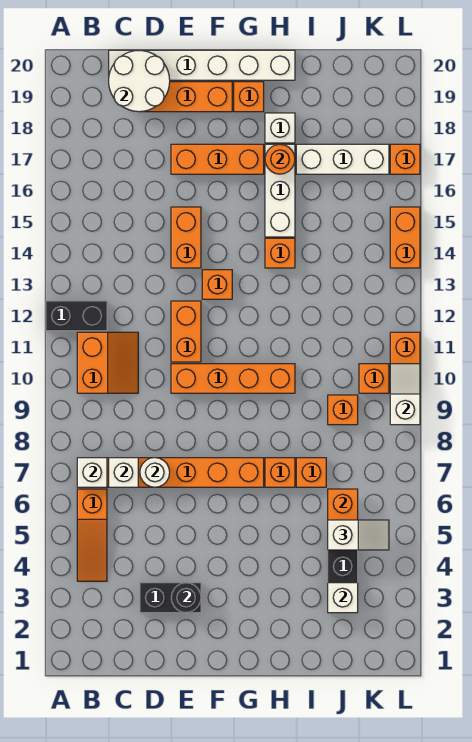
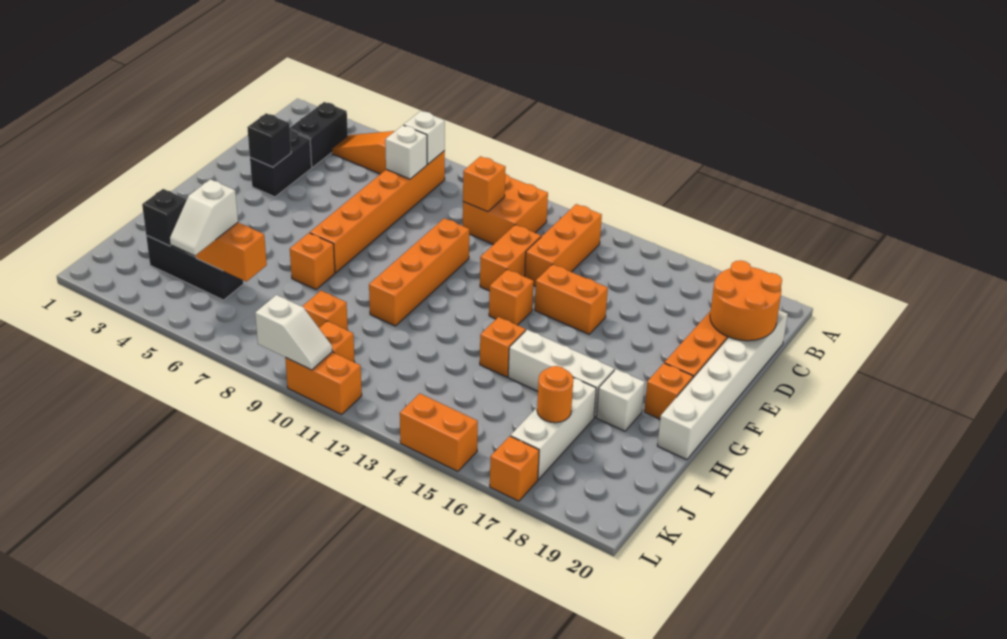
black brick A12:B12 level 1 -> black brick B3:C3 level 1
orange slope B10:C11 level 1 top B -> orange brick B10:C11 level 1
white round brick C19:D20 level 2 -> orange round brick C19:D20 level 2
white round brick D7 level 2 -> none
black round brick E3 level 2 -> black brick E3 level 2
orange brick E11:E12 level 1 -> orange brick D12:E12 level 1
orange brick E17:G17 level 1 -> orange brick B13:D13 level 1
orange round brick H17 level 2 -> orange round brick J17 level 2
orange brick I7 level 1 -> orange brick C10 level 2
white brick J3 level 2 -> black brick J3 level 2

